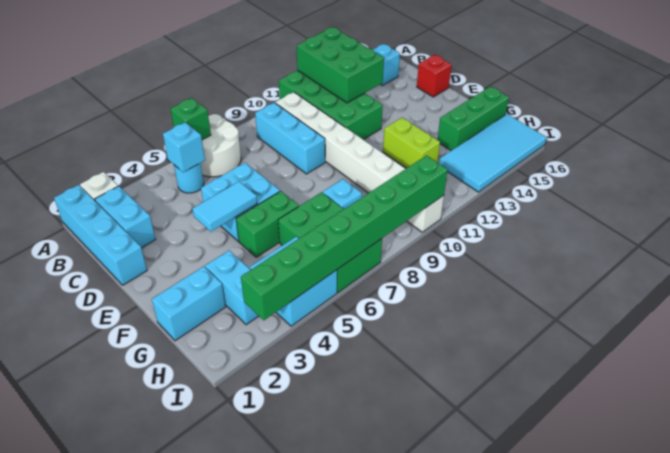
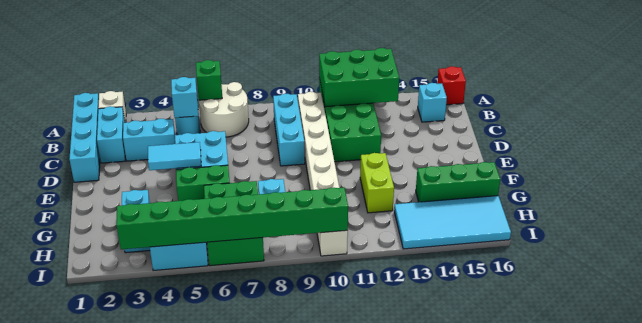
green brick A12:C13 level 2 -> green brick A11:B13 level 2
red brick D16 level 1 -> red brick A16 level 1
cyan brick G1:G2 level 1 -> cyan brick C3:C4 level 1

